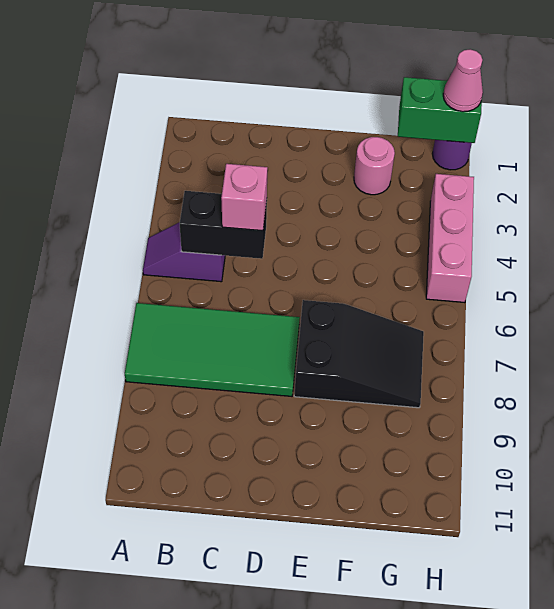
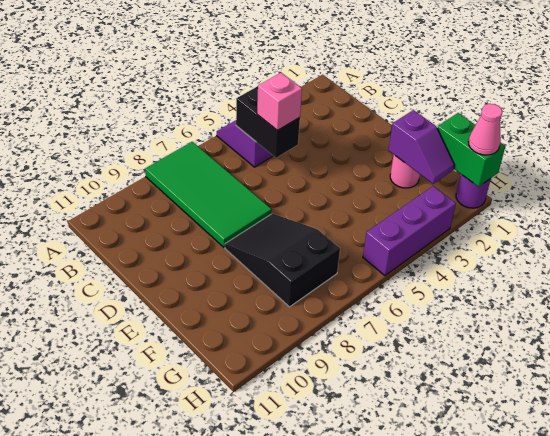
black slope E7:G8 level 1 top E -> black slope E7:G8 level 1 top G
none -> purple slope F2:G2 level 2 top F
pink brick H3:H5 level 1 -> purple brick H3:H5 level 1

